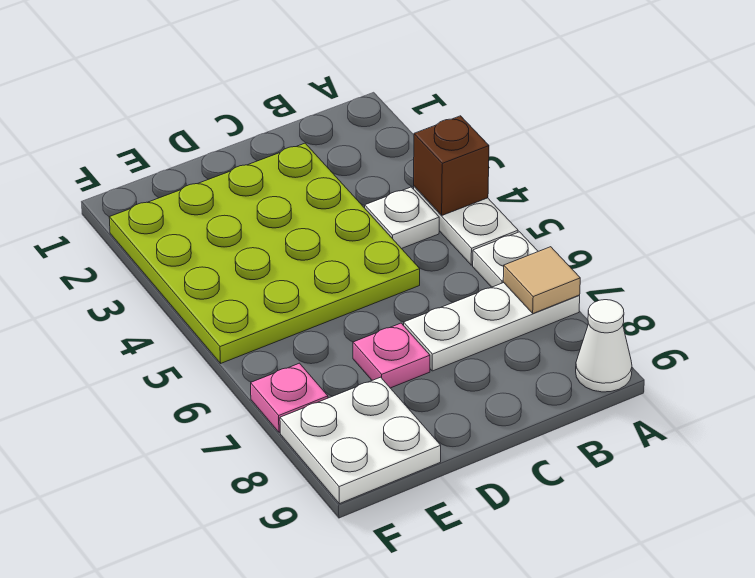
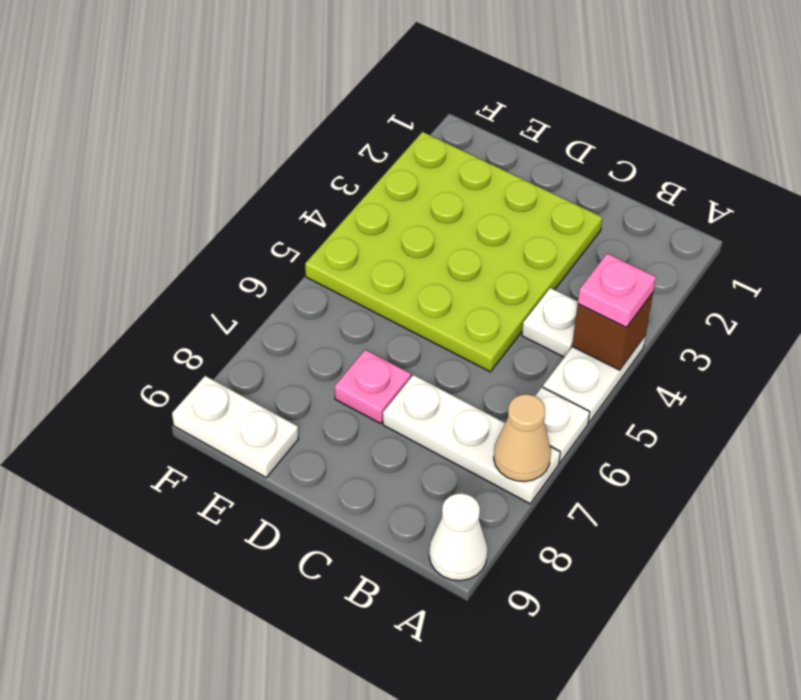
tan tile A7 level 2 -> tan cone A7 level 2
white plate E8:F9 level 1 -> white plate E9:F9 level 1
pink plate F7 level 1 -> pink plate A4 level 3

